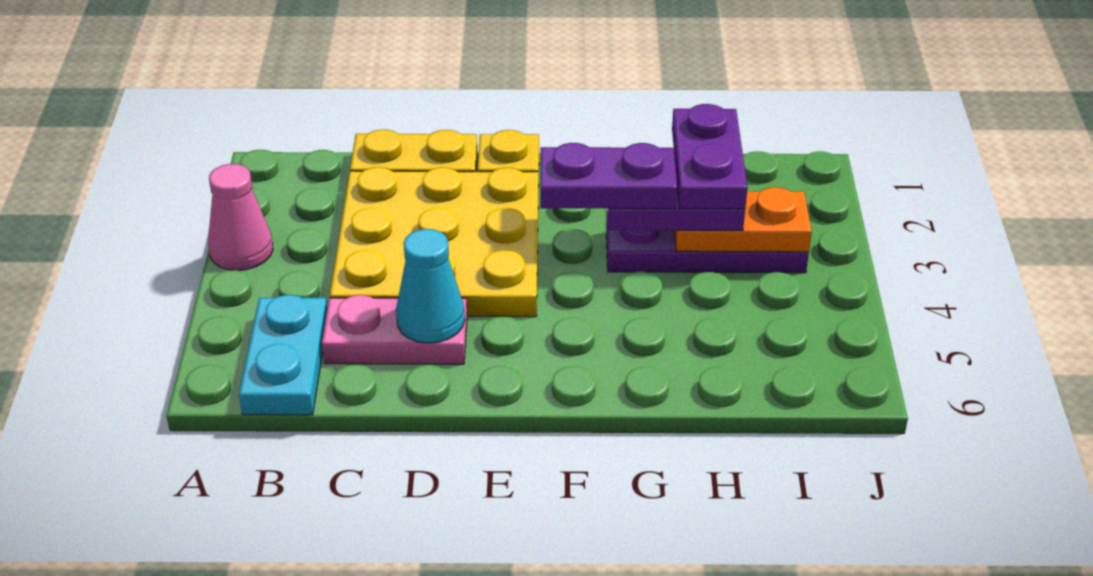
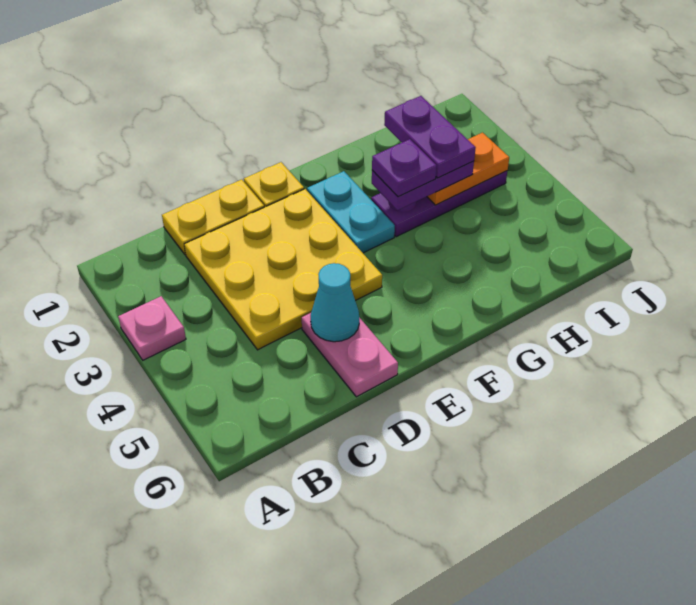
pink cone A3 level 1 -> pink plate A3 level 1
cyan plate B5:B6 level 1 -> cyan plate F2:F3 level 1
pink plate C5:D5 level 1 -> pink plate D5:D6 level 1
purple plate F3:G3 level 4 -> purple plate G3 level 4

